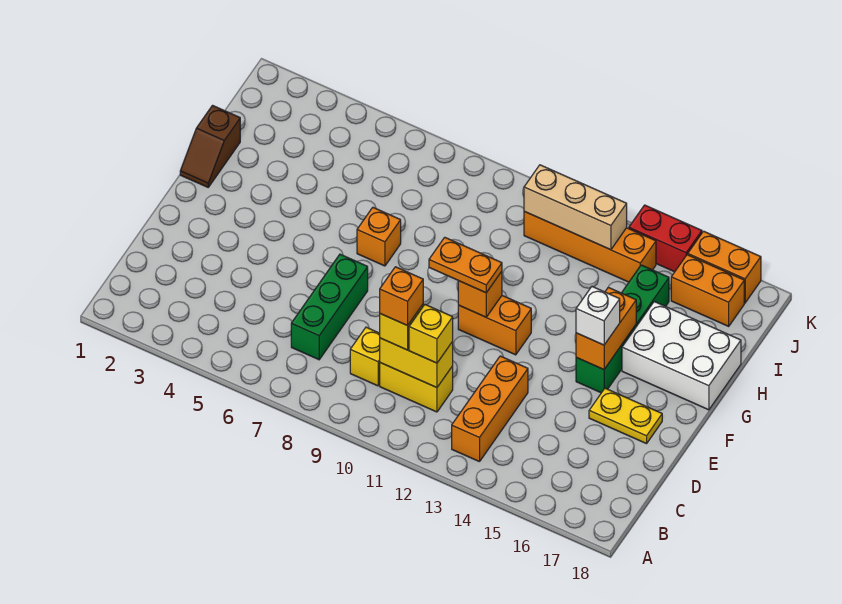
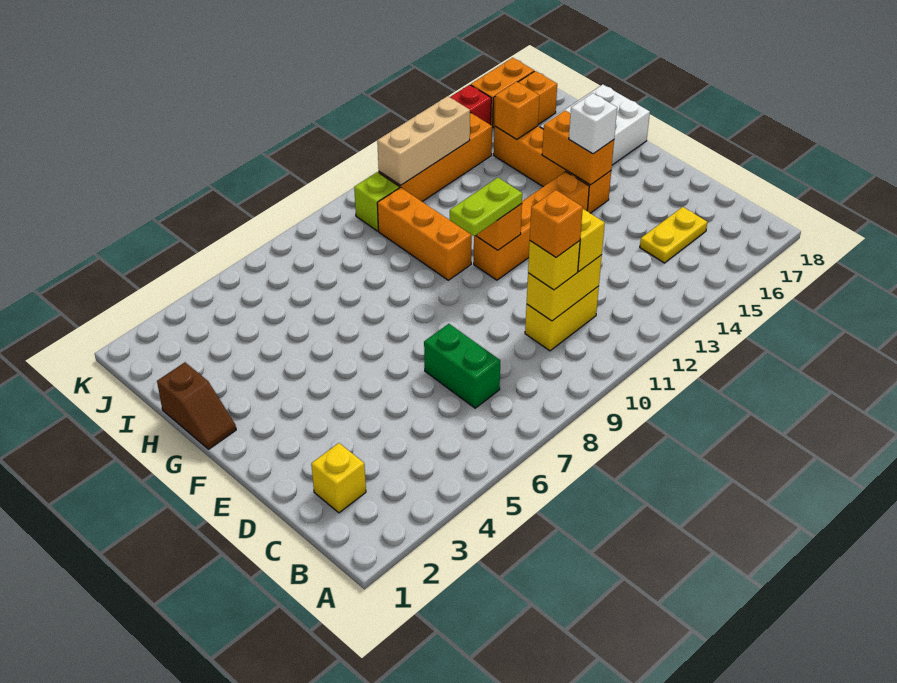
orange brick B13:D13 level 1 -> orange brick G10:I10 level 1
green brick C7:E7 level 1 -> green brick C7:D7 level 1
yellow brick C9 level 1 -> yellow brick C2 level 1
yellow plate E16:E17 level 1 -> yellow plate C15:C16 level 1
orange plate F10:F11 level 3 -> lime plate F10:F11 level 3
orange brick F11:F12 level 1 -> orange brick F11:F14 level 1
green brick F15:I15 level 1 -> orange brick F15:I15 level 1
orange brick G7 level 1 -> orange brick I15 level 2
none -> lime brick J10 level 1

